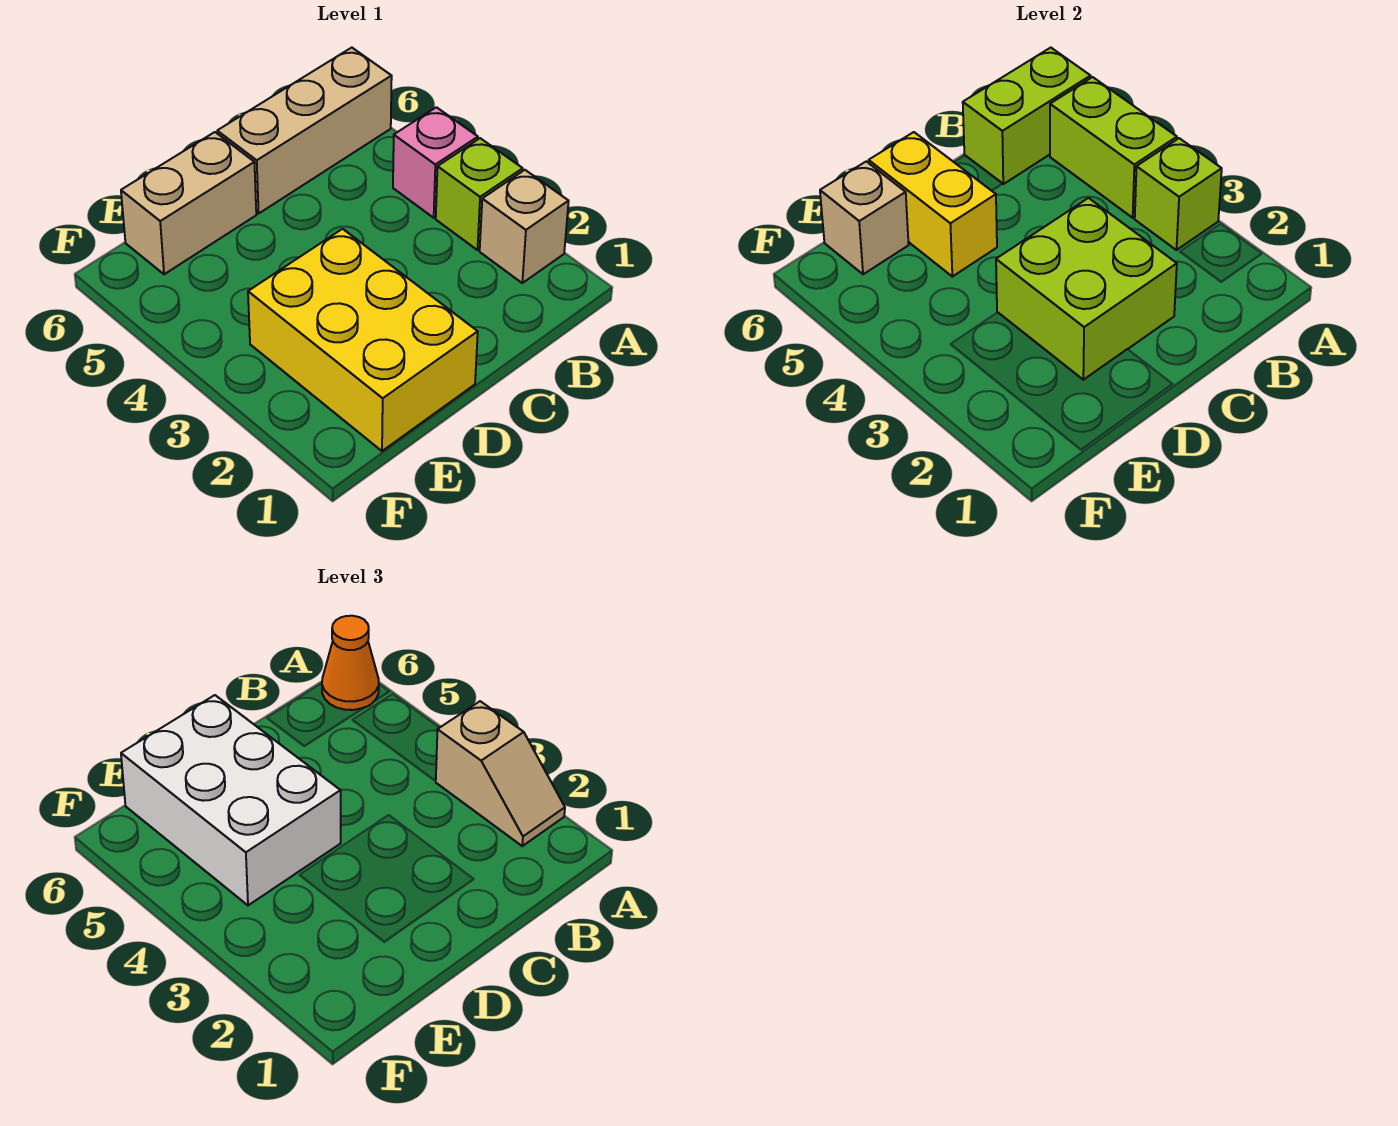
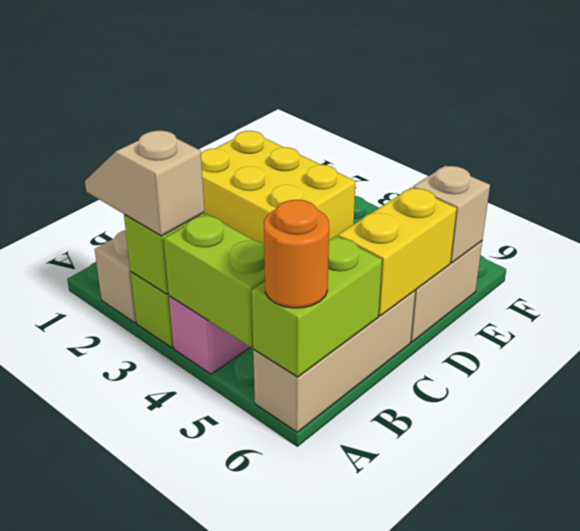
orange cone A6 level 3 -> orange round brick A6 level 3
lime brick C2:D3 level 2 -> none
white brick D4:E6 level 3 -> none
yellow brick D5:D6 level 2 -> yellow brick C6:D6 level 2

